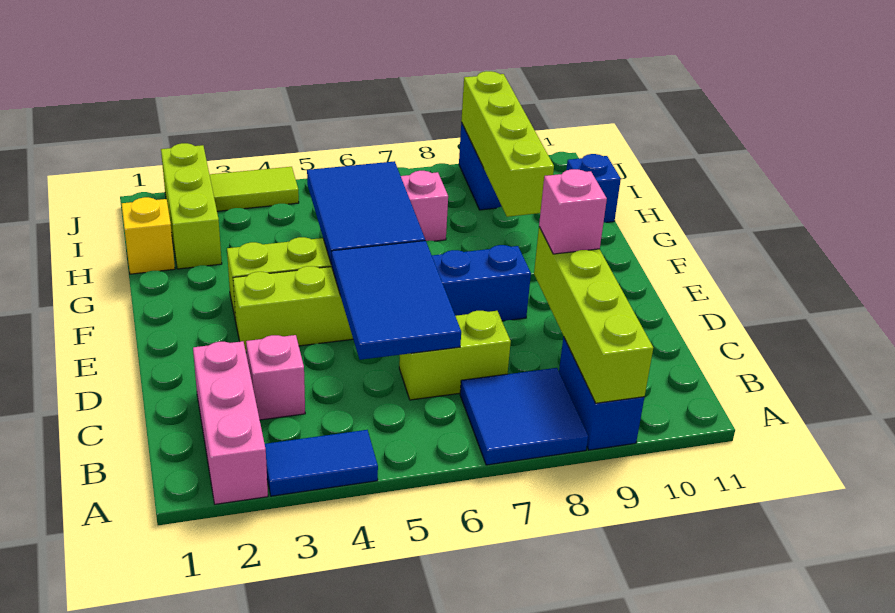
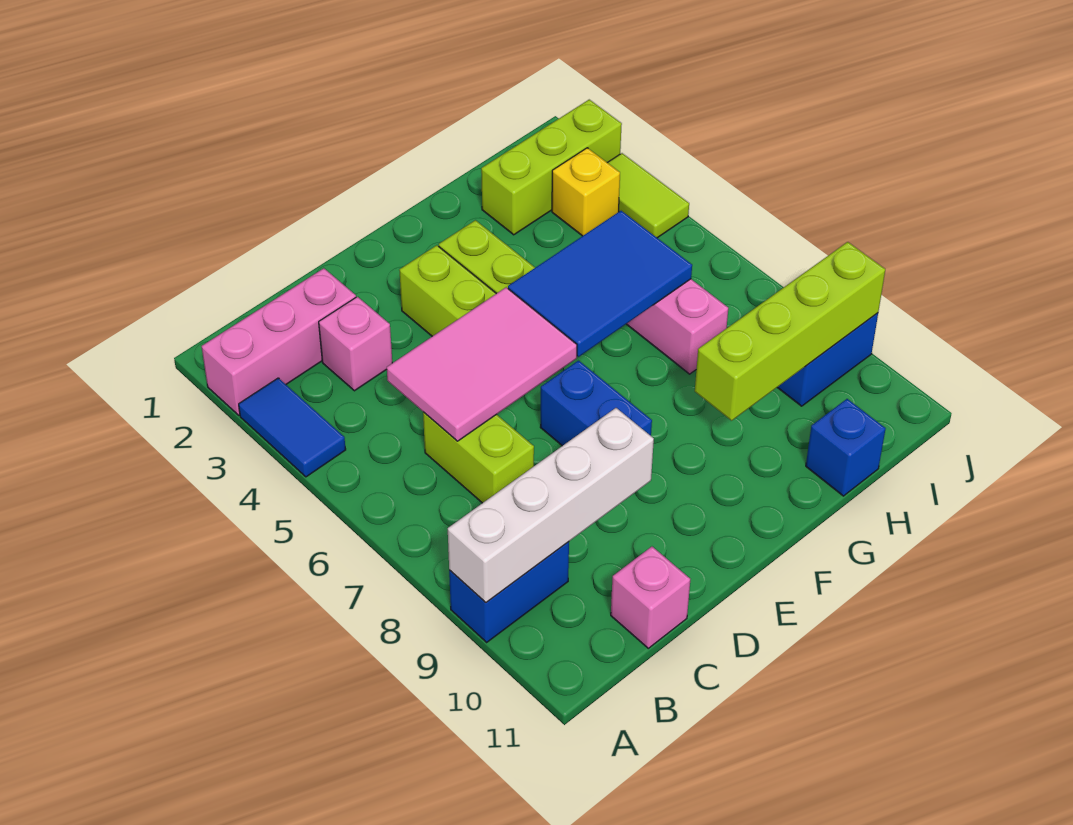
blue tile A7:B8 level 1 -> none
lime brick A9:D9 level 2 -> white brick A9:D9 level 2
blue tile C5:E6 level 2 -> pink tile C5:E6 level 2
pink brick D9 level 3 -> pink brick C11 level 1
yellow brick H1 level 1 -> yellow brick I3 level 1

